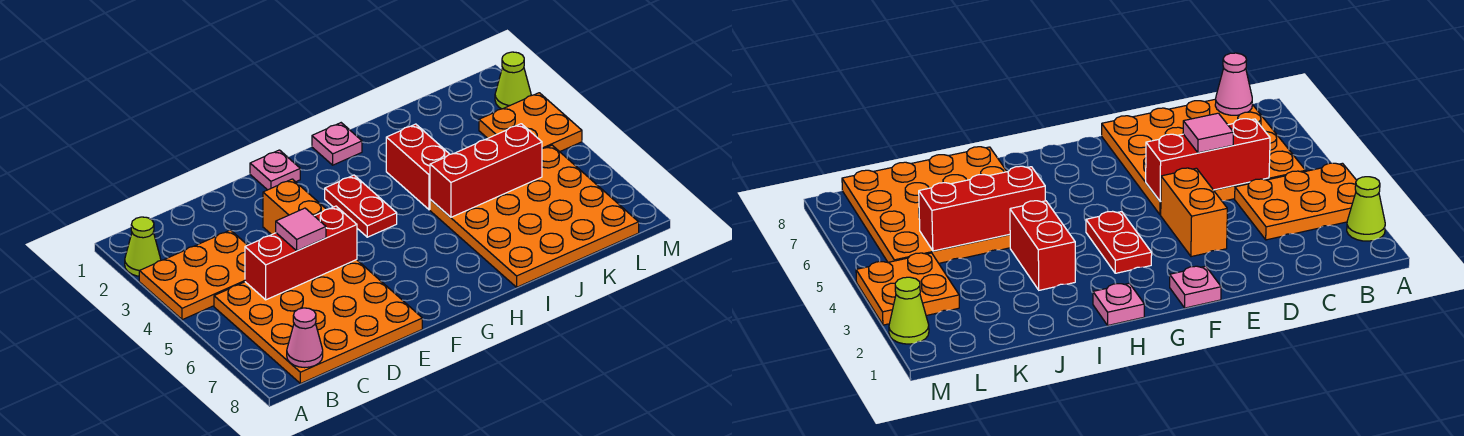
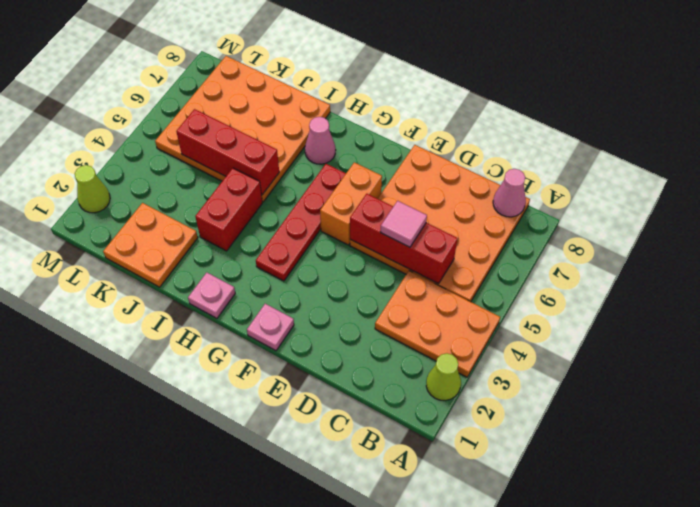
orange brick E3:E4 level 1 -> orange brick F5:F6 level 1
red plate G3:G4 level 1 -> red plate G3:G6 level 1
none -> pink cone H7 level 1
orange plate L3:M4 level 1 -> orange plate J1:K2 level 1

